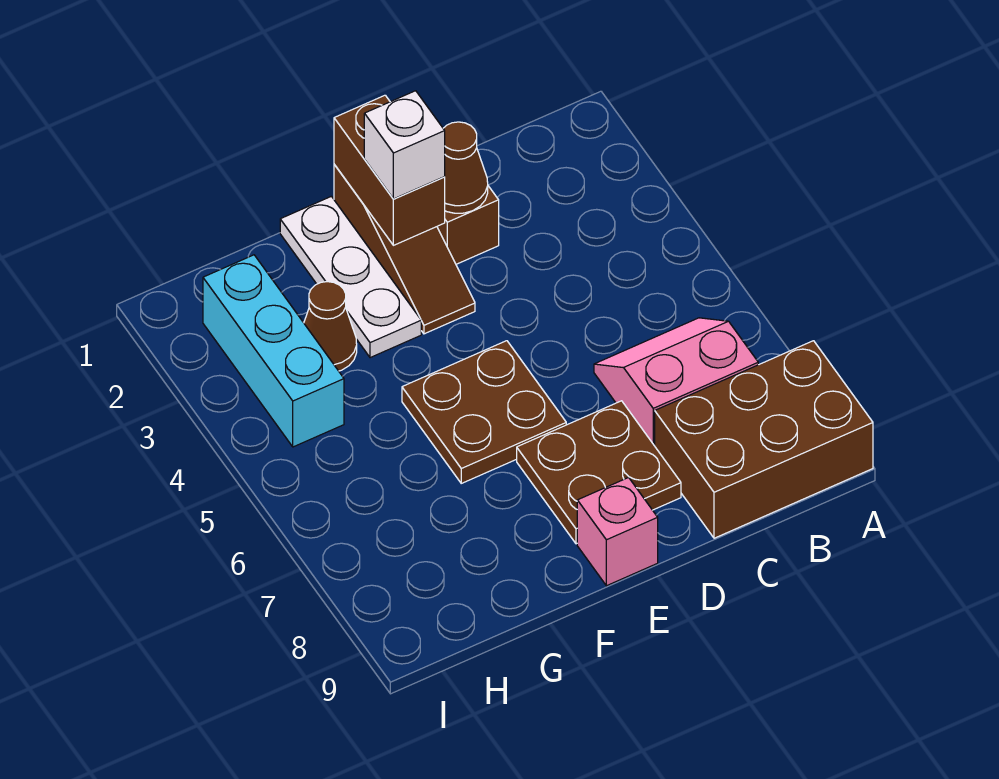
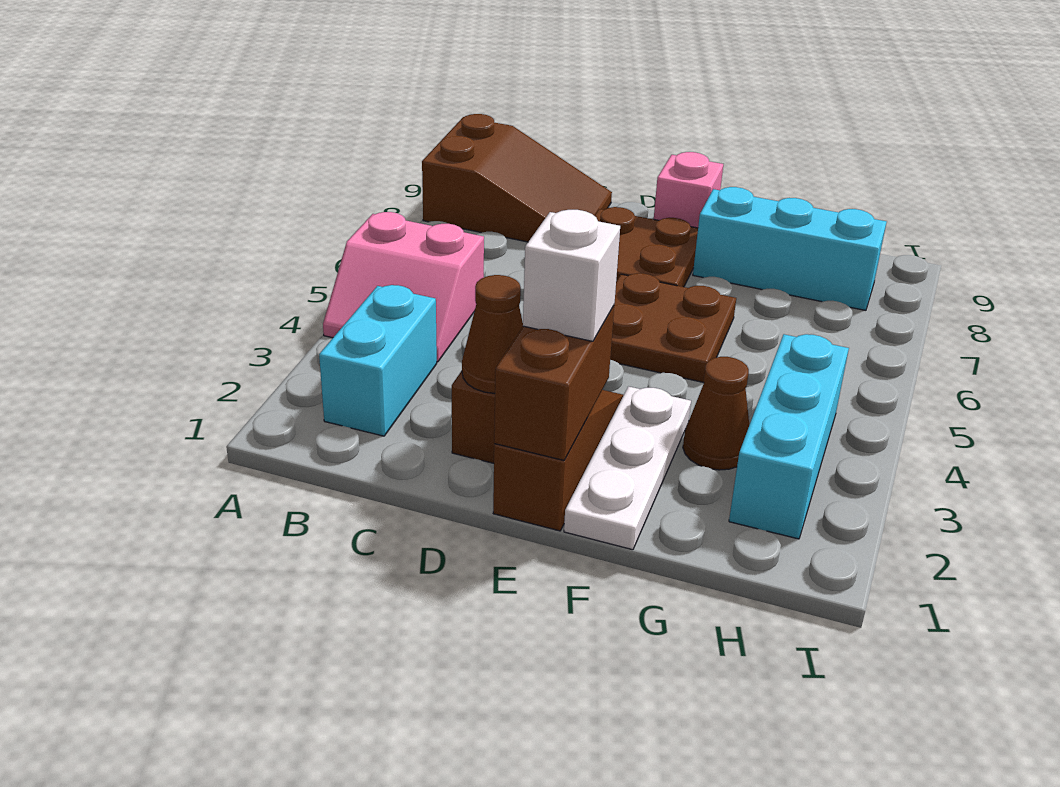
brown brick A8:C9 level 1 -> brown slope A8:C9 level 1 top A
none -> cyan brick B2:B3 level 1
pink slope B6:C7 level 1 top 7 -> pink slope A4:B5 level 1 top 5
none -> cyan brick F8:H8 level 1

